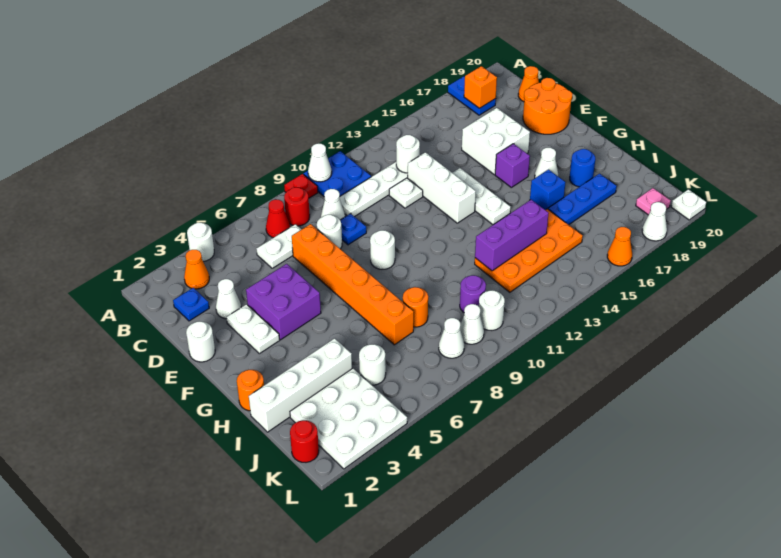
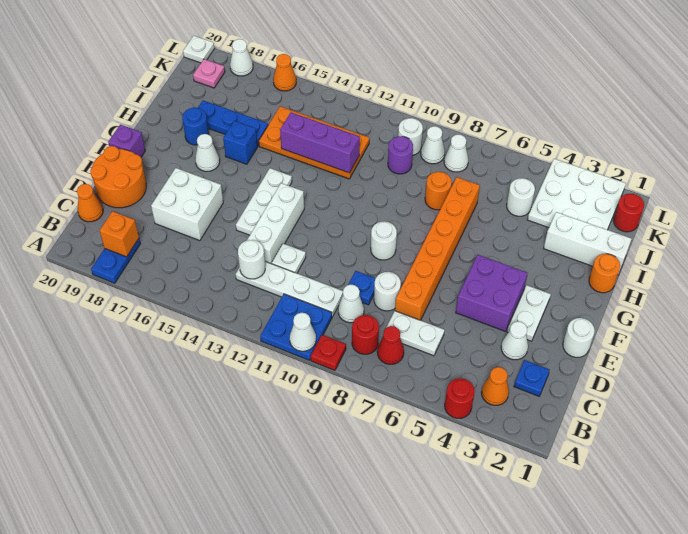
white round brick A4 level 1 -> red round brick A4 level 1
purple brick F16 level 1 -> purple brick F20 level 1
white brick I1:I4 level 1 -> white brick I1:I3 level 1

